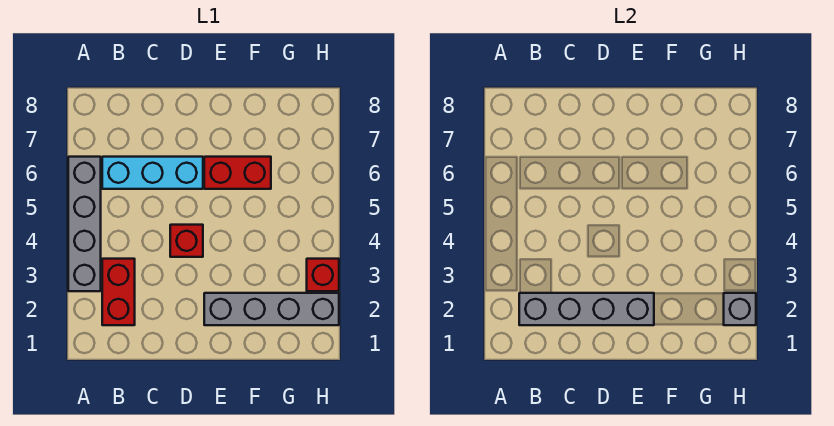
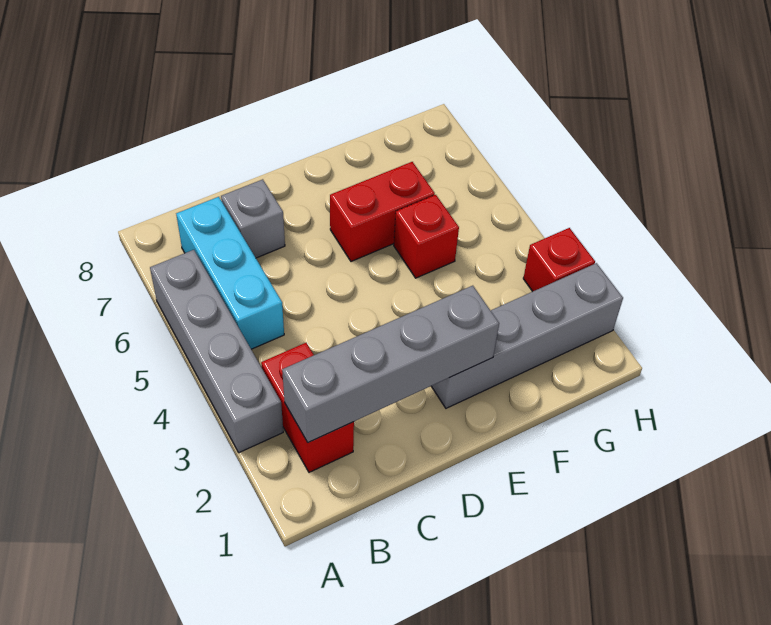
cyan brick B6:D6 level 1 -> cyan brick B5:B7 level 1
red brick D4 level 1 -> red brick F5 level 1
grey brick H2 level 2 -> grey brick C7 level 1

